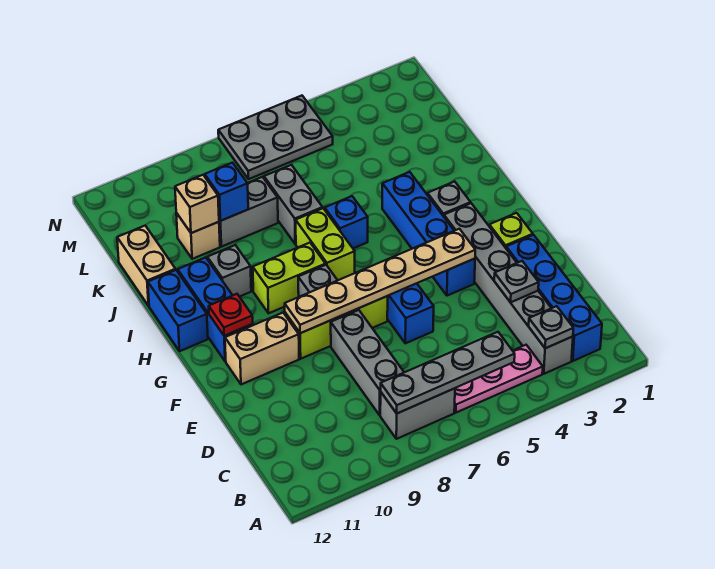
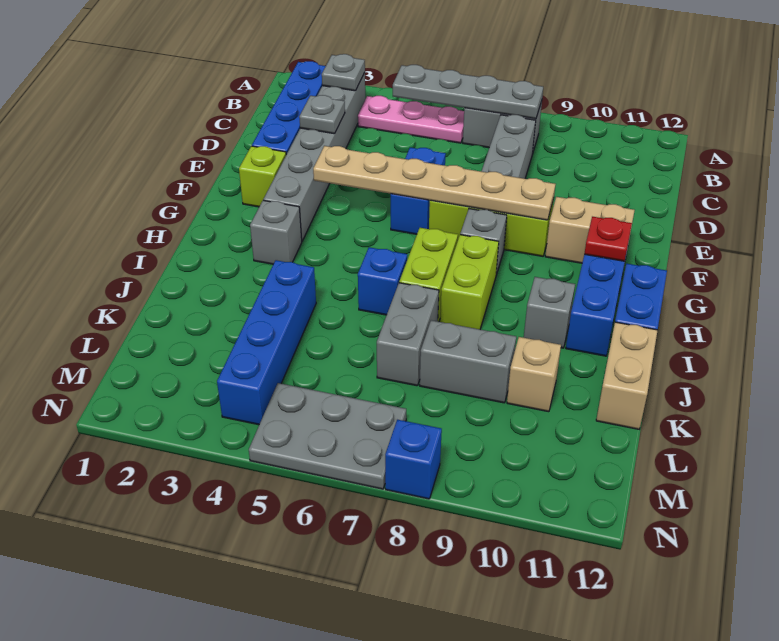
blue brick F4:I4 level 1 -> blue brick J4:M4 level 1
lime brick H8:H9 level 1 -> lime brick H8:I8 level 1
blue brick K9 level 2 -> blue brick N8 level 1
tan brick K10 level 2 -> none

